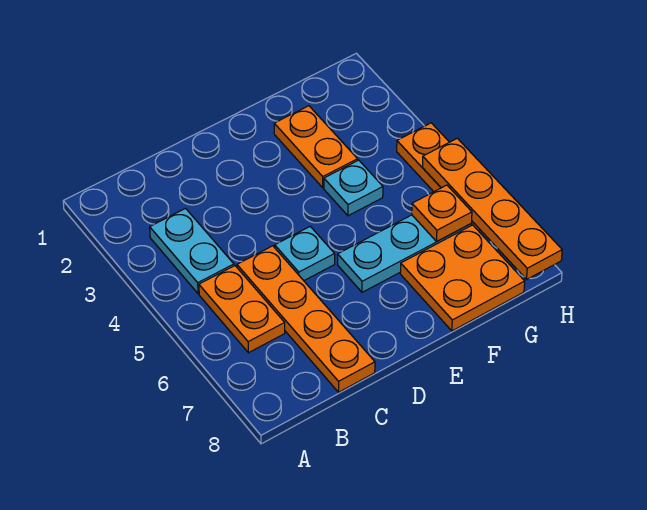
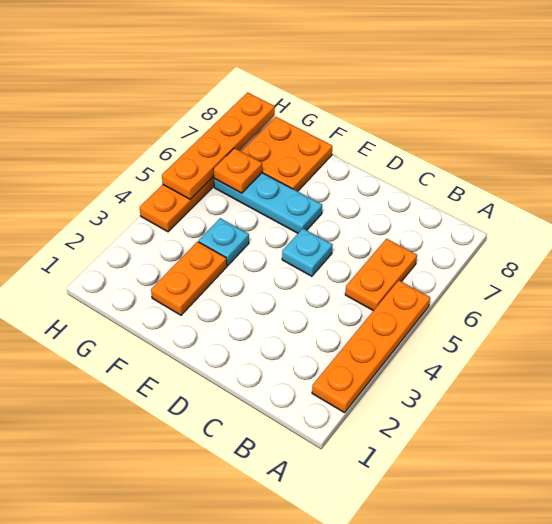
cyan plate B3:B4 level 1 -> none
orange plate C5:C8 level 1 -> orange plate A2:A5 level 1

